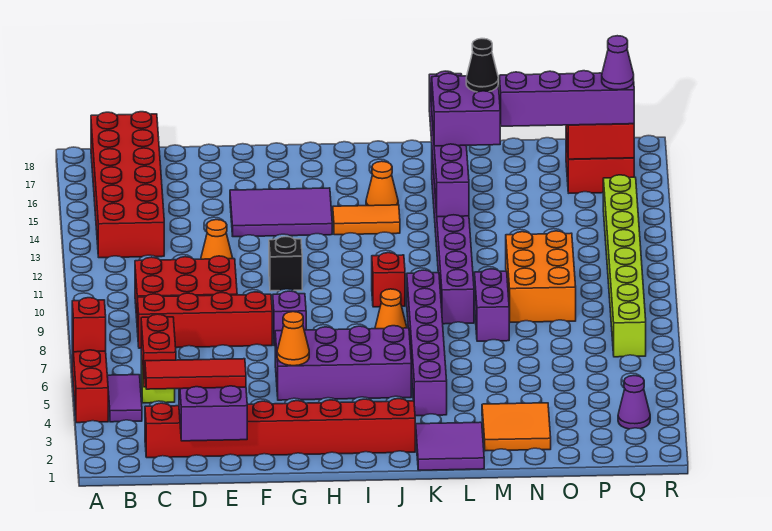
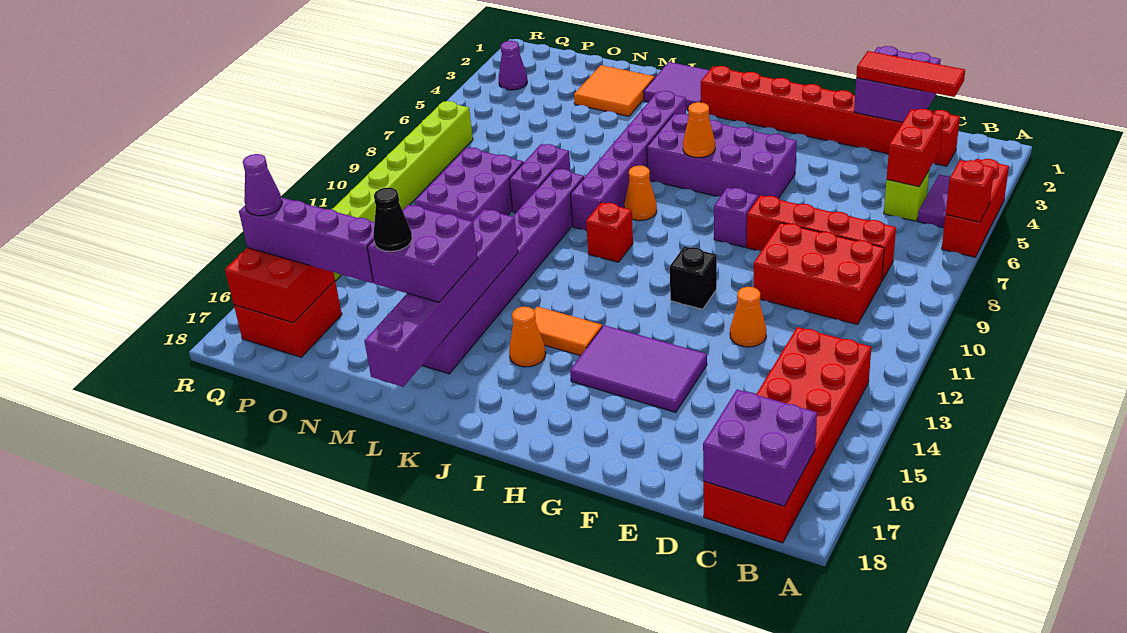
none -> purple brick B17:C18 level 2
orange cone G5 level 2 -> orange cone I6 level 2
orange brick N9:O11 level 1 -> purple brick N9:O11 level 1

